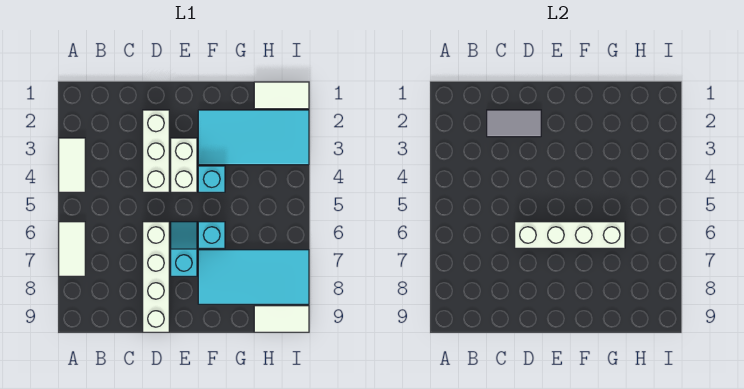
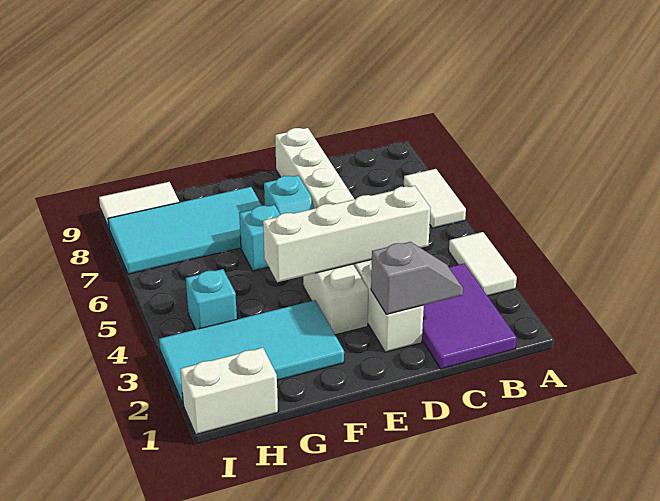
none -> purple tile B1:C3 level 1
grey tile C2:D2 level 2 -> grey slope C2:D2 level 2 top D
white brick D6:G6 level 2 -> white brick C4:F4 level 2
cyan brick F4 level 1 -> cyan brick H4 level 1
white tile H1:I1 level 1 -> white brick H1:I1 level 1

